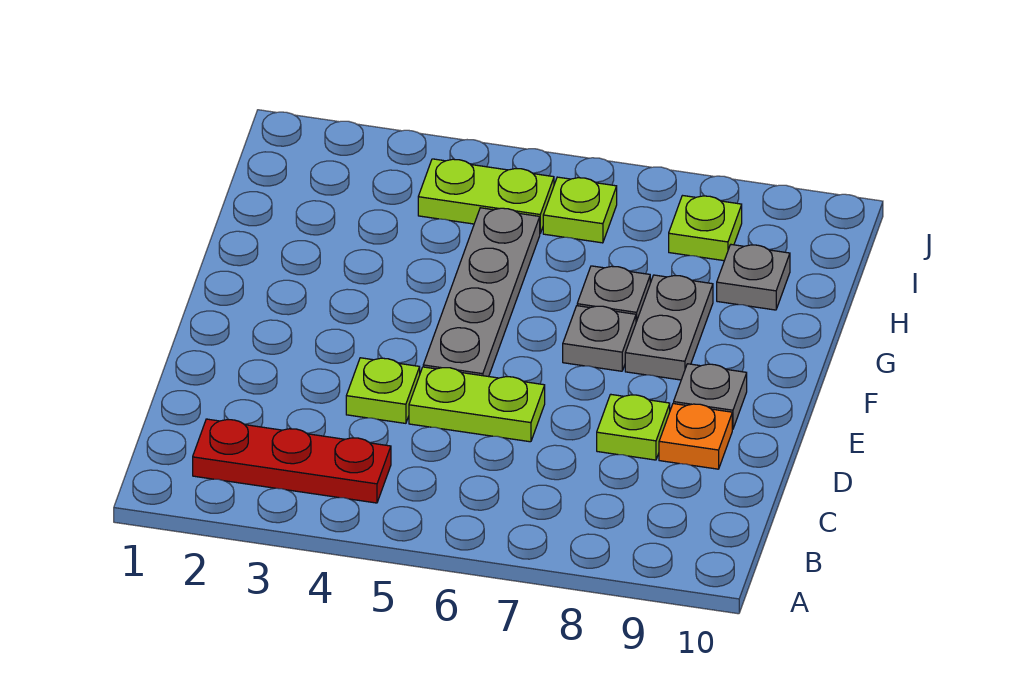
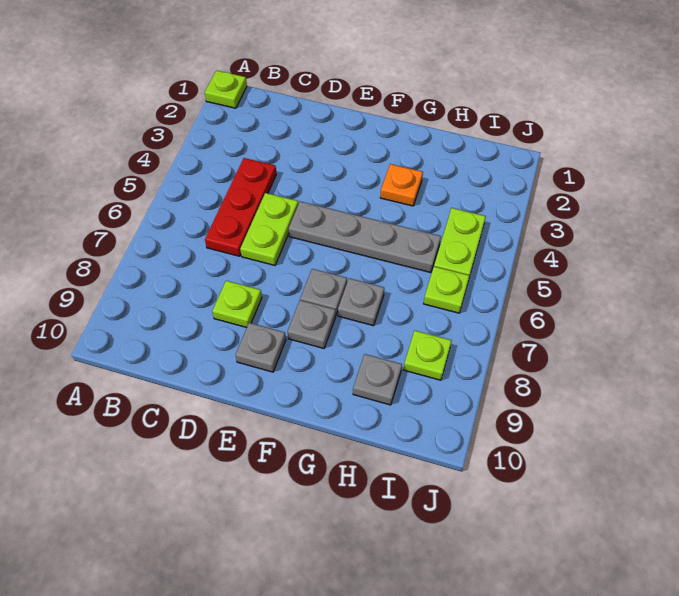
red plate B2:B4 level 1 -> red plate C4:C6 level 1
lime plate D4 level 1 -> lime plate A1 level 1
orange plate D9 level 1 -> orange plate G3 level 1
grey plate F8:G8 level 1 -> grey plate F8 level 1

